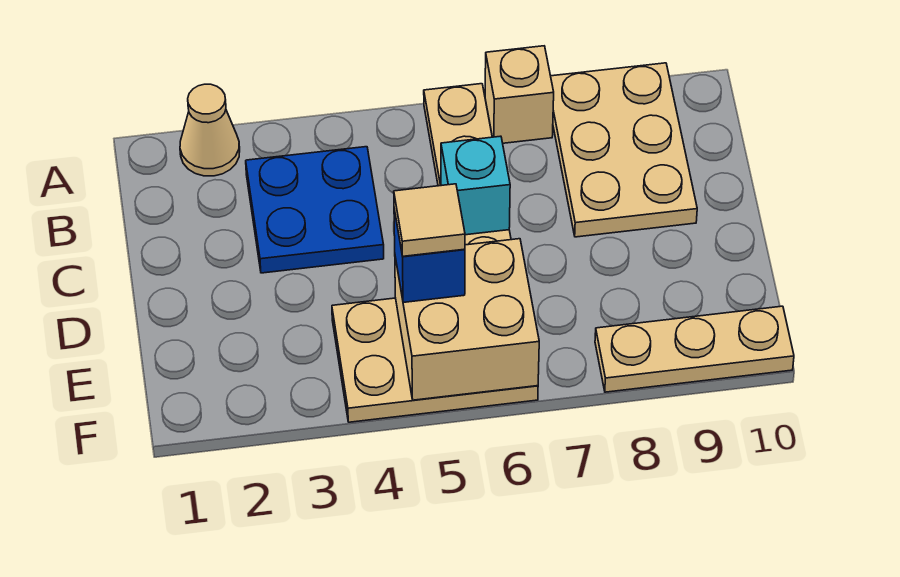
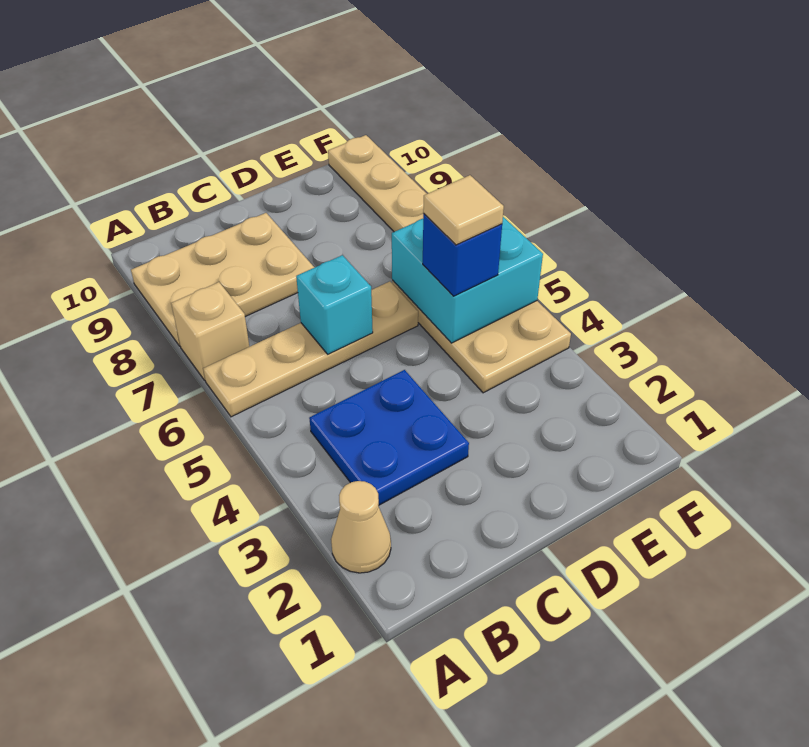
tan brick E5:F6 level 2 -> cyan brick E5:F6 level 2

